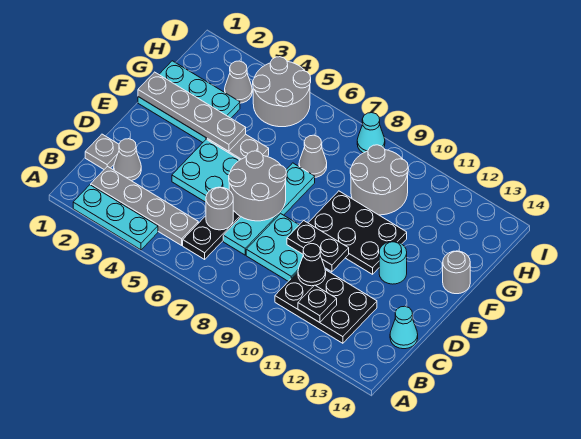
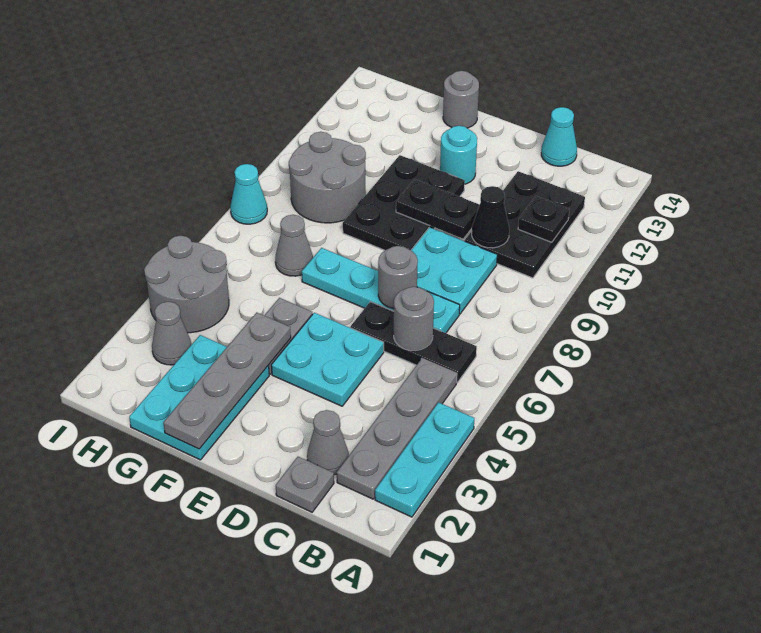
grey round brick D6:E7 level 2 -> grey round brick D7 level 2
black plate D9:D10 level 2 -> black plate D10:E10 level 2

